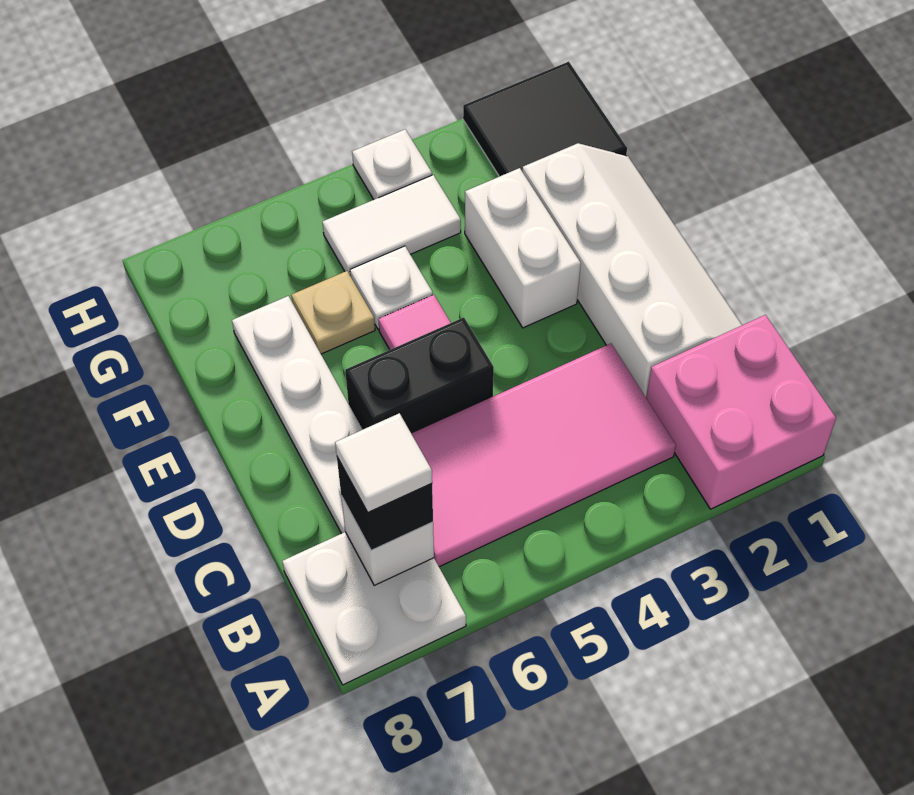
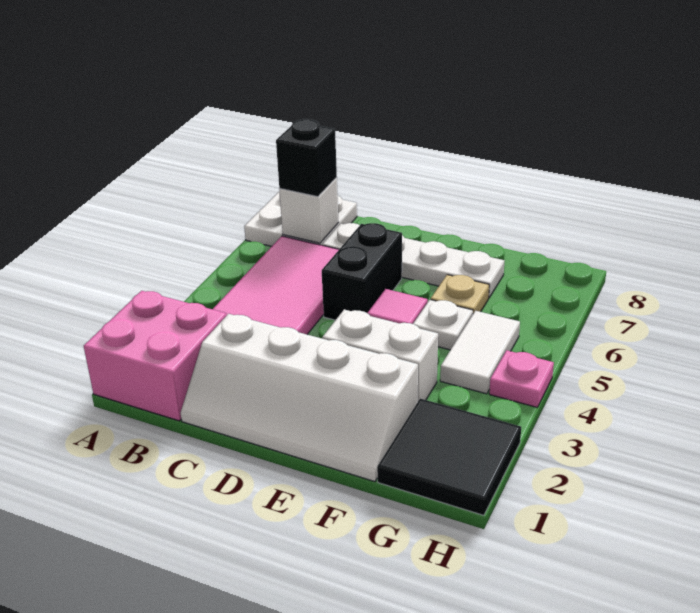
white tile B7 level 4 -> none
white plate H4 level 1 -> pink plate H4 level 1

